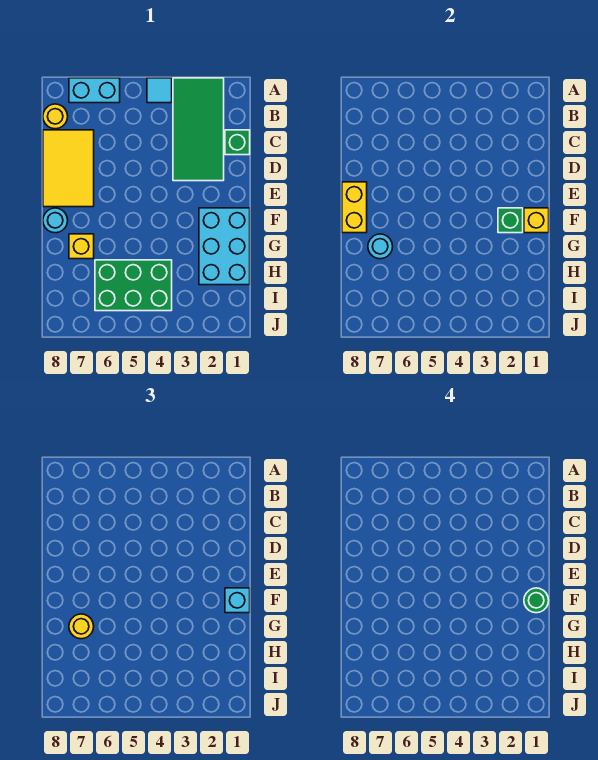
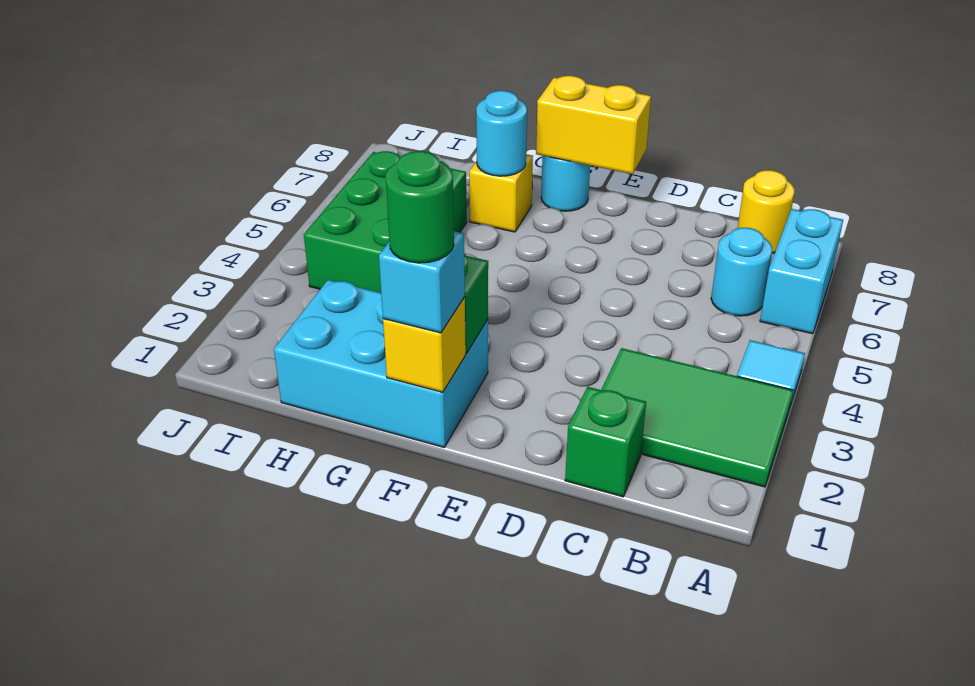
green tile A2:D3 level 1 -> green tile A2:C3 level 1
none -> cyan round brick B6 level 1
yellow tile C7:E8 level 1 -> none
yellow round brick G7 level 3 -> none

